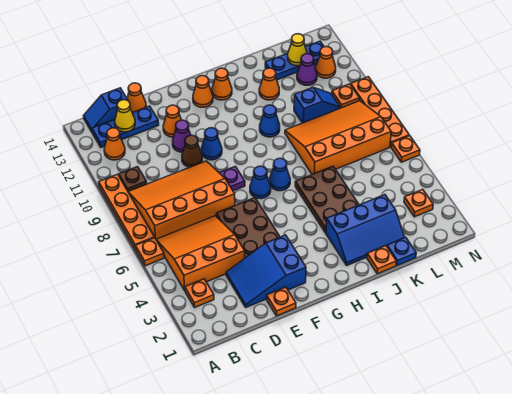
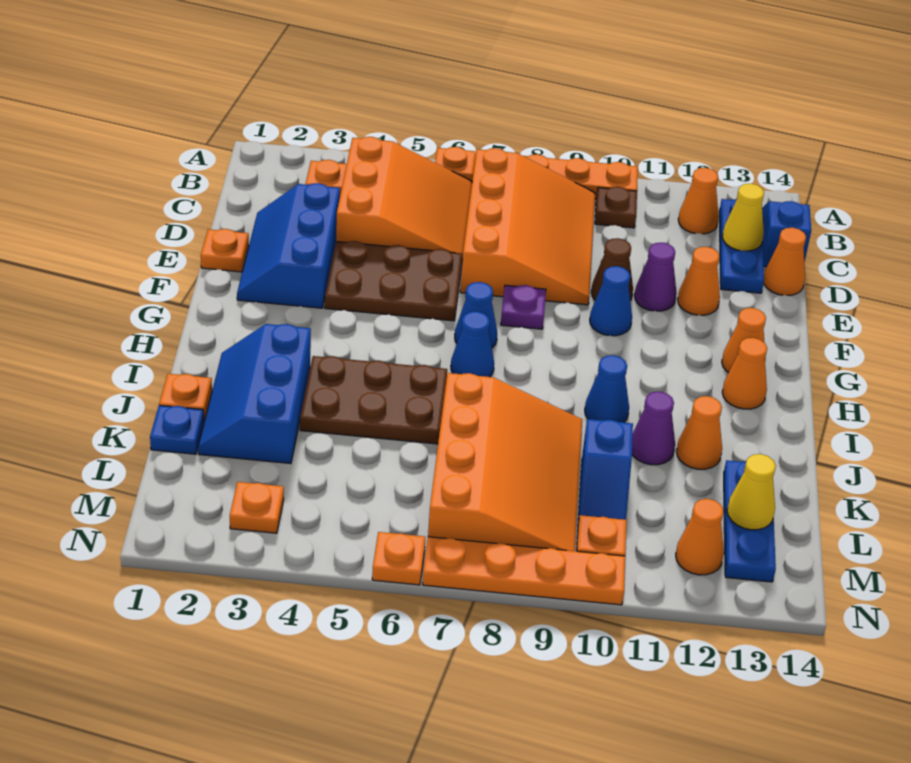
blue slope D2:F3 level 1 top F -> blue slope D2:F3 level 1 top 3
purple cone L12 level 1 -> purple cone J11 level 1

